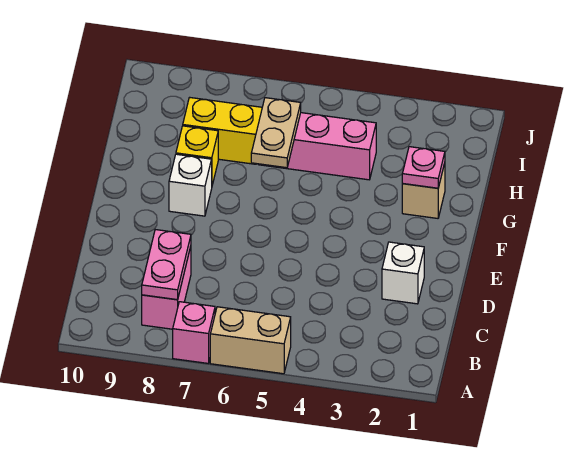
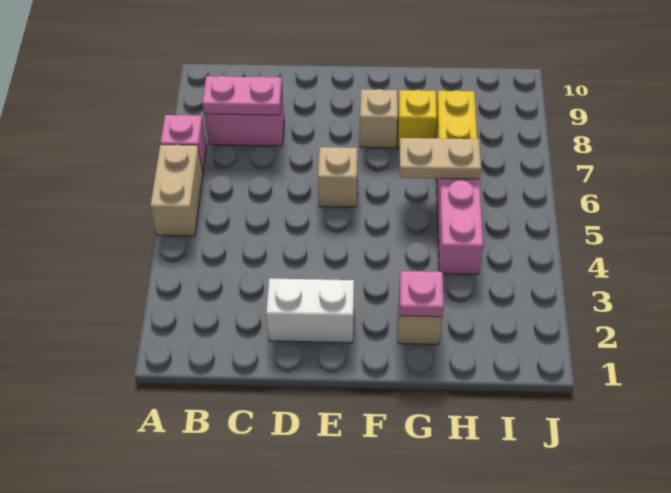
white brick D2 level 1 -> white brick D2:E2 level 1
none -> tan brick E6 level 1
white brick F8 level 1 -> tan brick F8 level 1

